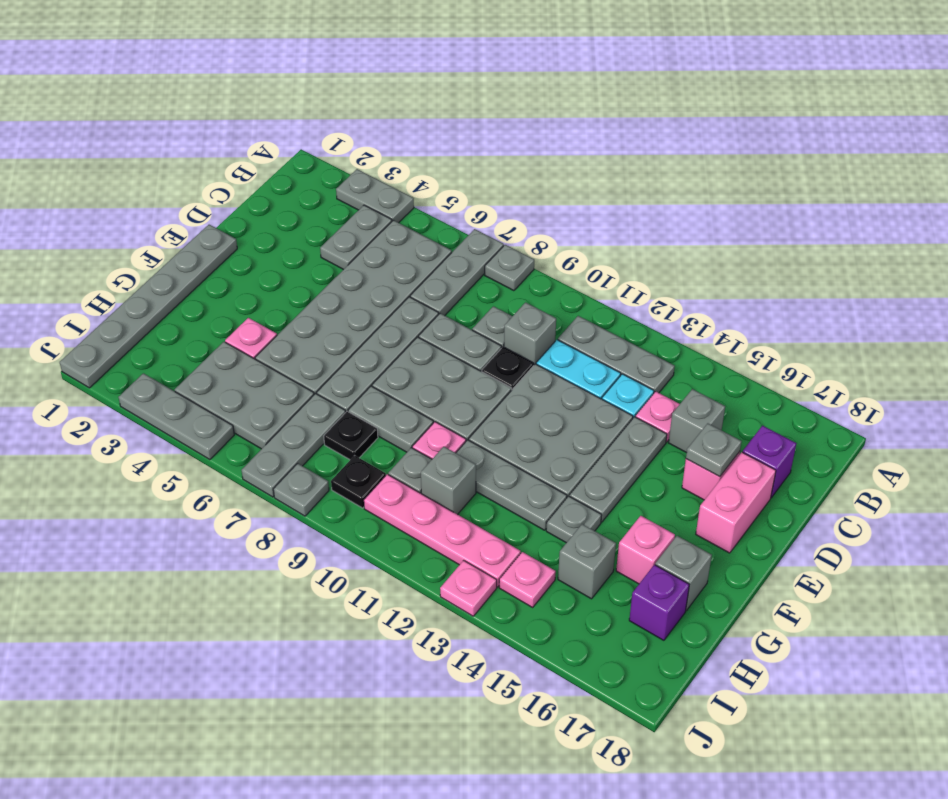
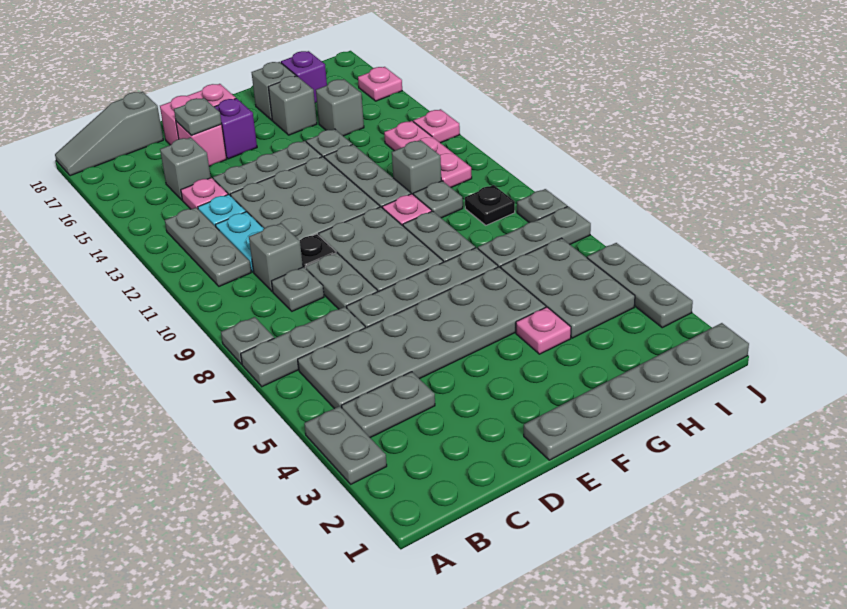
none -> grey slope A18:C18 level 1 top C
purple brick C17 level 1 -> purple brick E16 level 1
pink brick G16 level 1 -> grey brick G16 level 1
black plate H8 level 1 -> none
pink plate I10:I13 level 1 -> pink plate I11:I13 level 1
pink plate I14 level 1 -> pink plate J16 level 1

